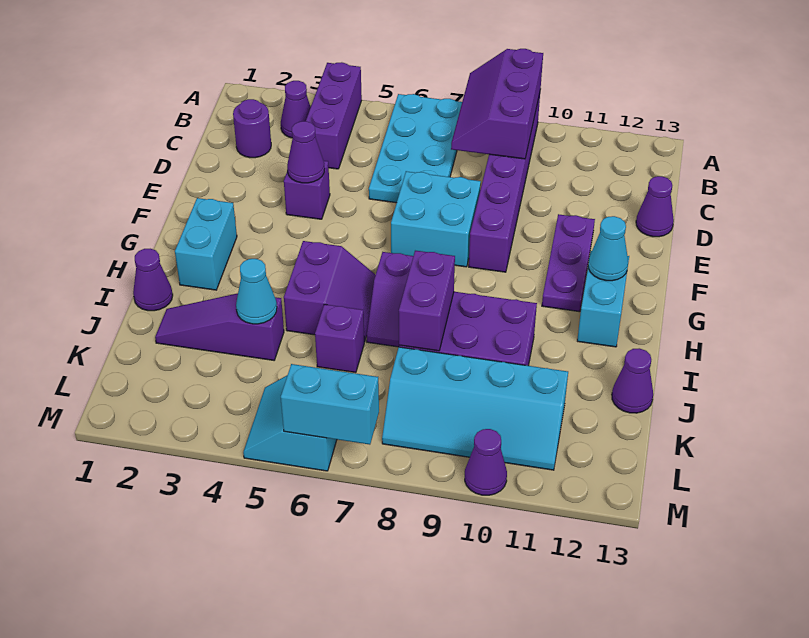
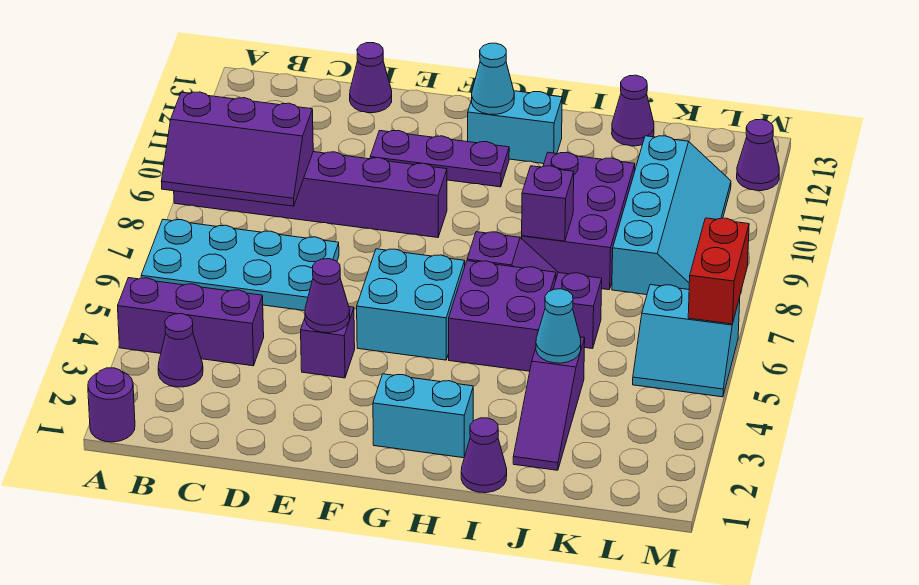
purple round brick C2 level 1 -> purple round brick A1 level 1
cyan brick E7:F8 level 1 -> cyan brick F5:G6 level 1
purple slope H5:I6 level 1 top 5 -> purple brick H5:I6 level 1
purple brick I8:J8 level 2 -> purple brick I8 level 2
cyan brick M6:M7 level 2 -> red brick M6:M7 level 2
purple cone M10 level 1 -> purple cone M12 level 1

